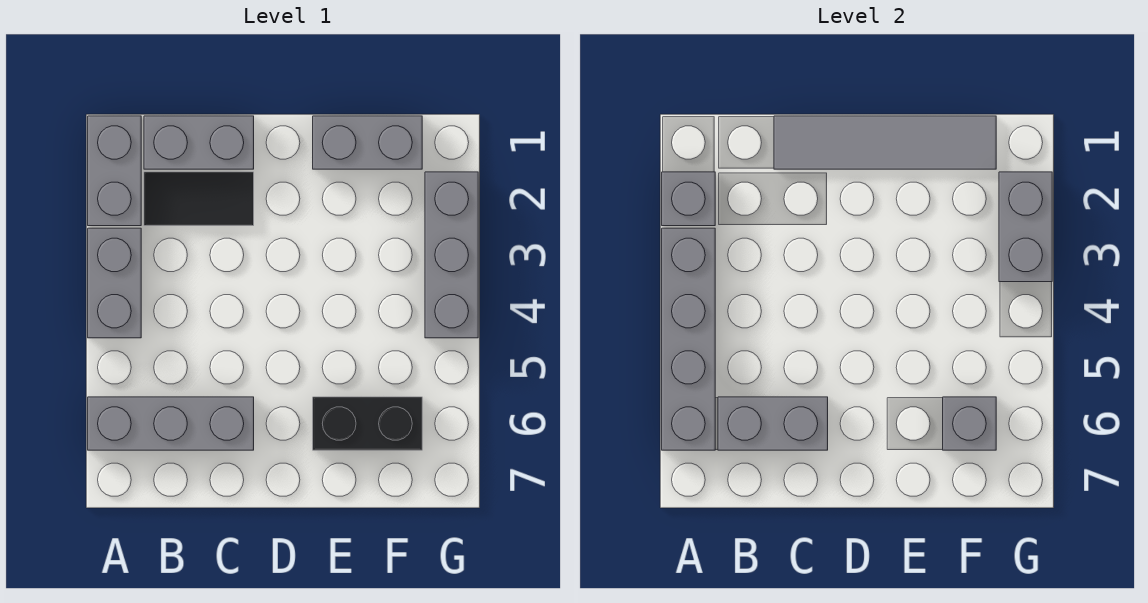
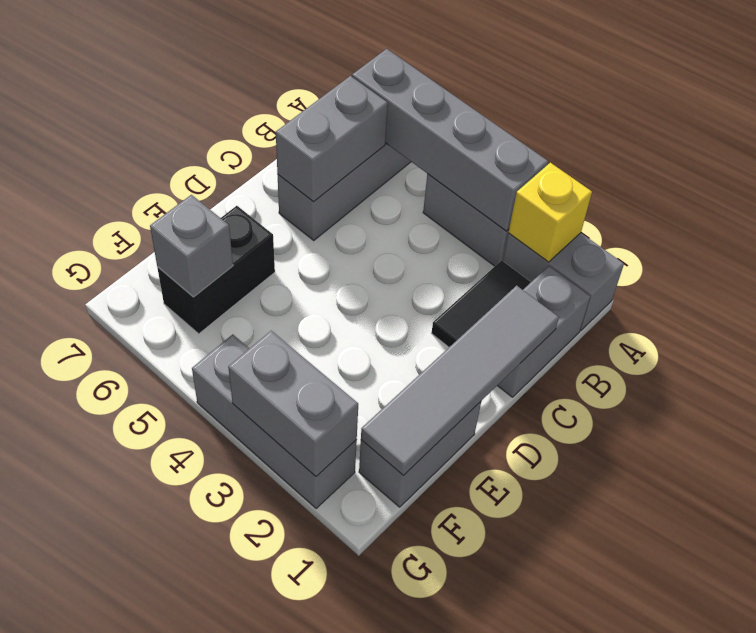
grey brick A2 level 2 -> yellow brick A2 level 2

